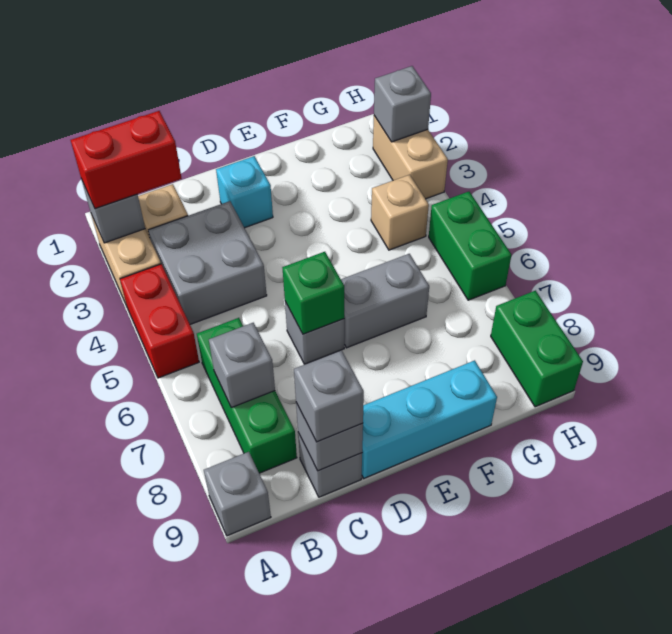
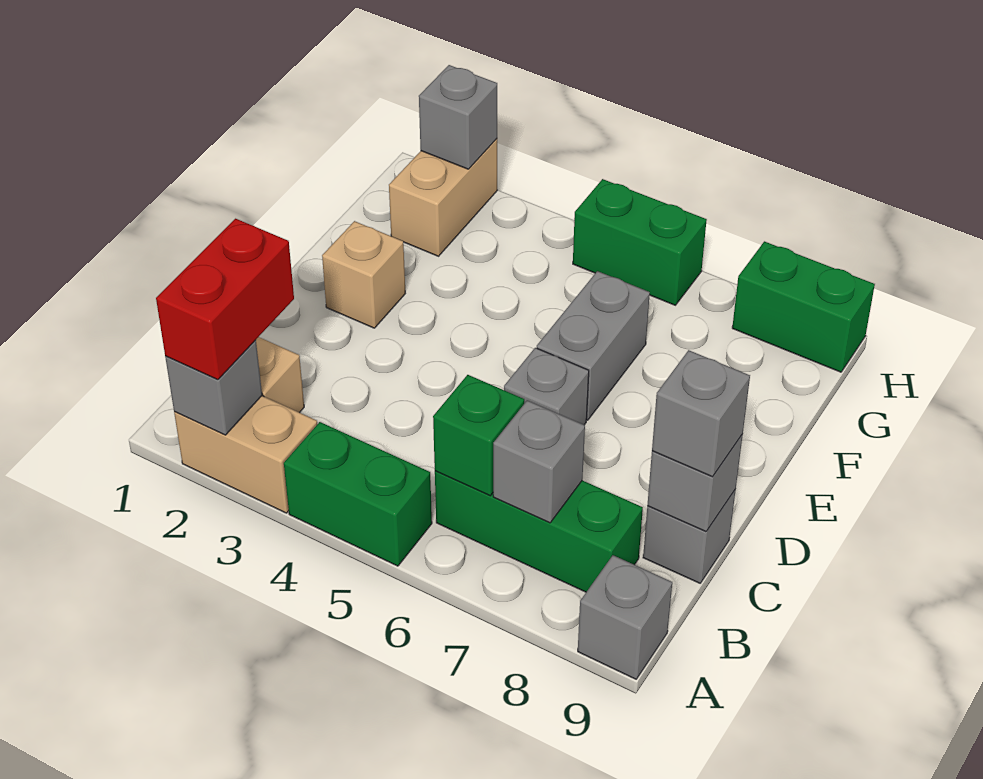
red brick A4:A5 level 1 -> green brick A4:A5 level 1
grey brick B3:C4 level 1 -> none
cyan brick D2 level 1 -> none
green brick D6 level 2 -> green brick B6 level 2
cyan brick D9:F9 level 1 -> none
tan brick G4 level 1 -> tan brick E2 level 1
tan brick H2:H3 level 1 -> tan brick G2:H2 level 1

